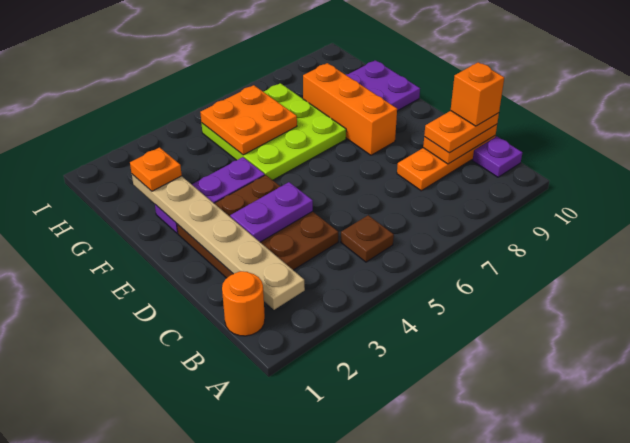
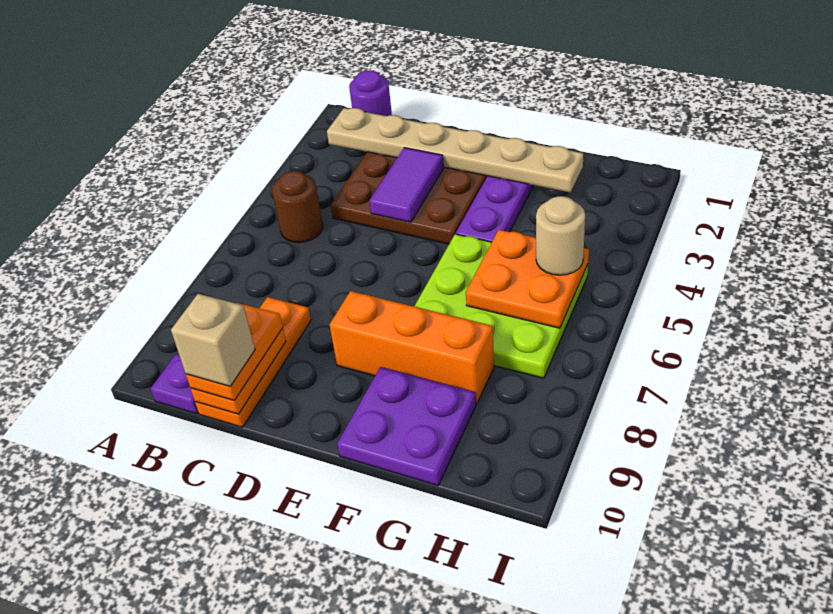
orange round brick B1 level 1 -> purple round brick B1 level 1
brown plate B5 level 1 -> brown round brick B5 level 1
orange brick C10 level 4 -> tan brick C10 level 4
purple plate D3:D4 level 2 -> purple tile D3:D4 level 2
orange plate G2 level 3 -> none
none -> tan round brick H5 level 3

